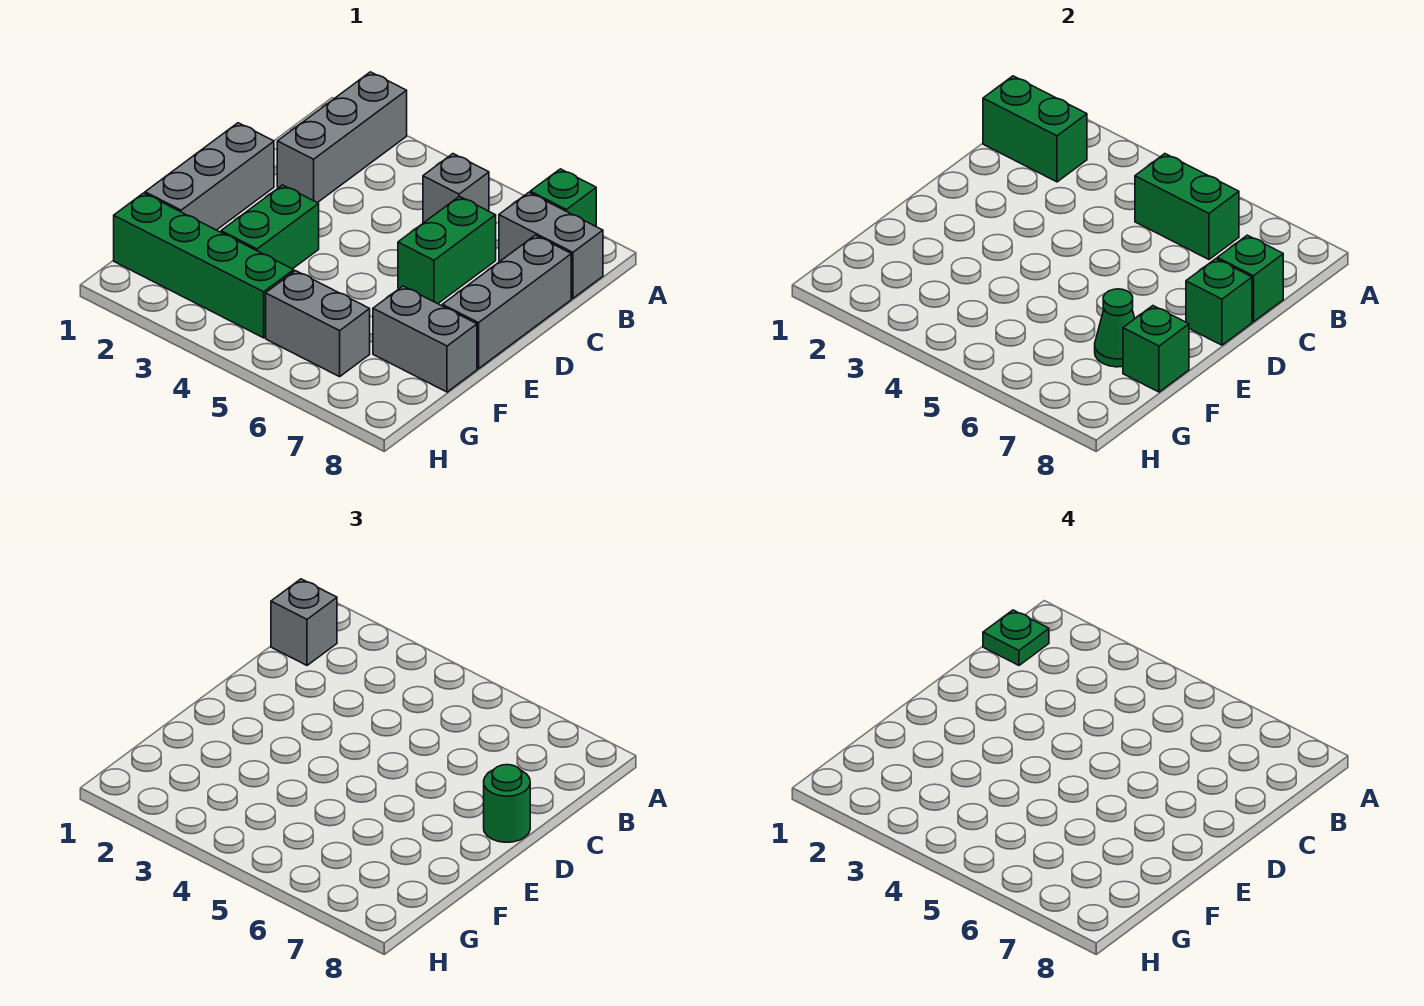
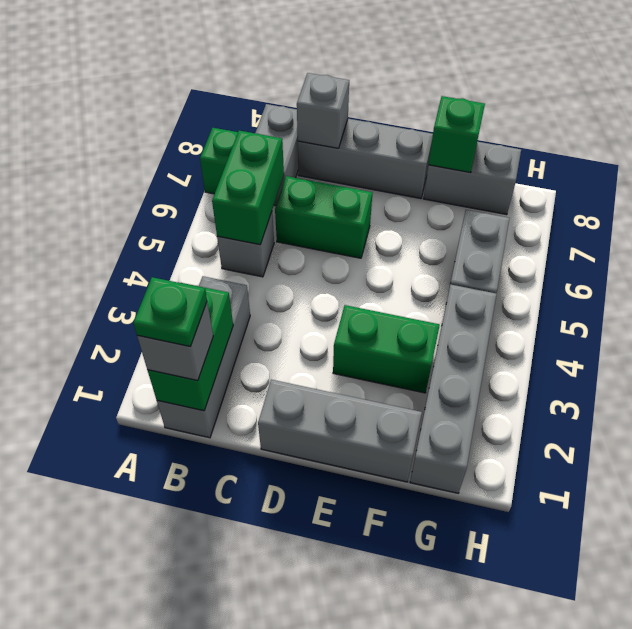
grey brick A2:C2 level 1 -> grey brick B1:B3 level 1
green brick C8 level 2 -> grey brick C8 level 2
green brick D8 level 2 -> none
green round brick D8 level 3 -> none
grey brick F7:F8 level 1 -> grey brick F8:G8 level 1
green cone F7 level 2 -> none
green brick G1:G4 level 1 -> grey brick G1:G4 level 1

